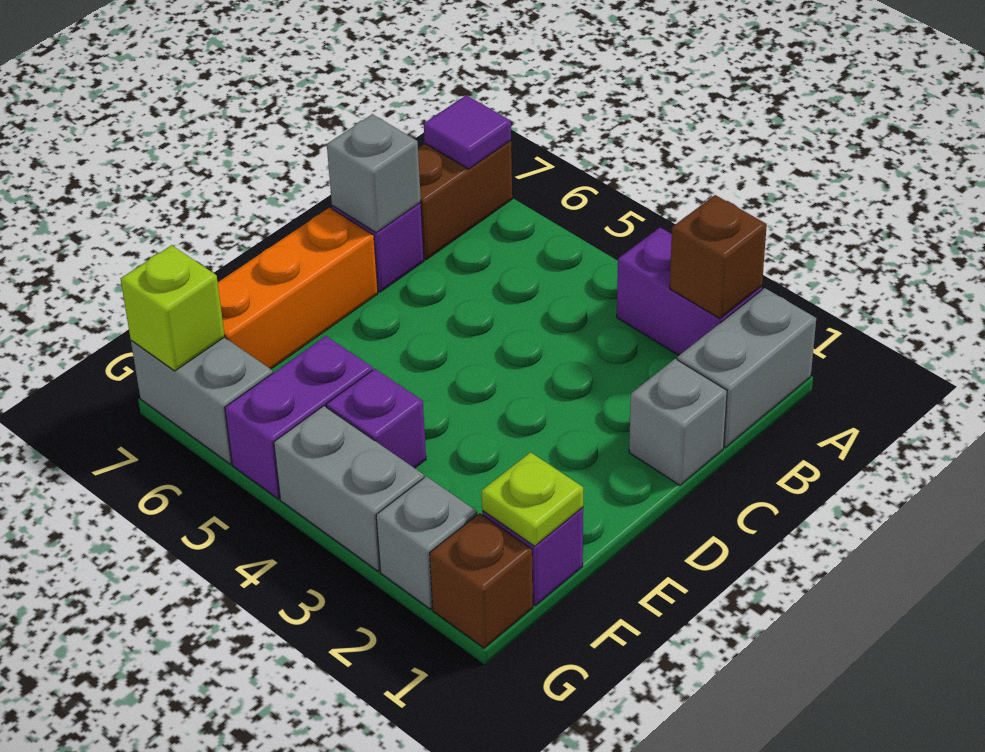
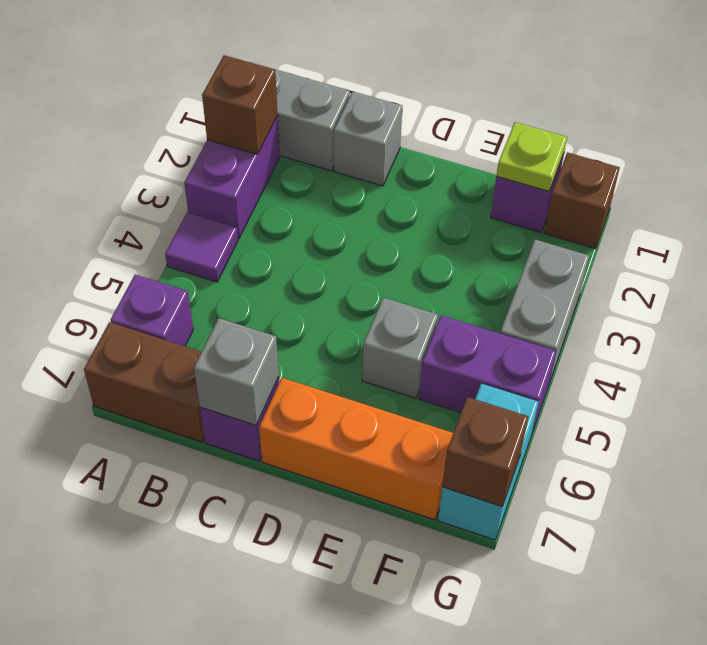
purple tile A7 level 2 -> purple tile A4 level 1
purple brick F4 level 1 -> purple brick A6 level 1
grey brick G2 level 1 -> grey brick E5 level 1
grey brick G6:G7 level 1 -> cyan brick G6:G7 level 1
lime brick G7 level 2 -> brown brick G7 level 2

